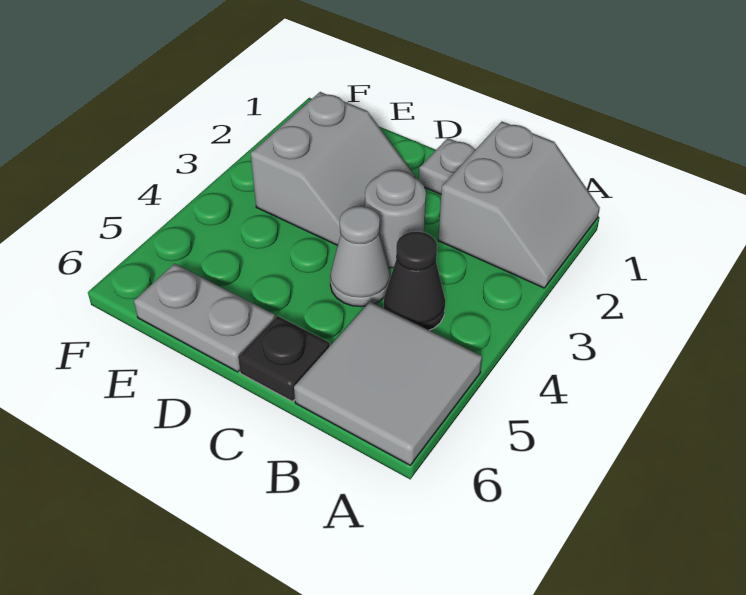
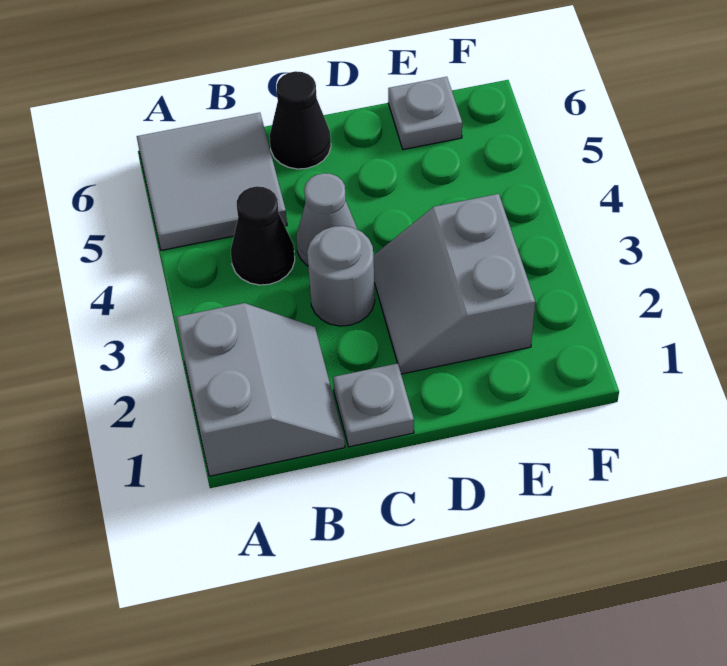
grey slope A1:B2 level 1 top B -> grey slope A1:B2 level 1 top A
black plate C6 level 1 -> black cone C6 level 1
grey plate D6:E6 level 1 -> grey plate E6 level 1

